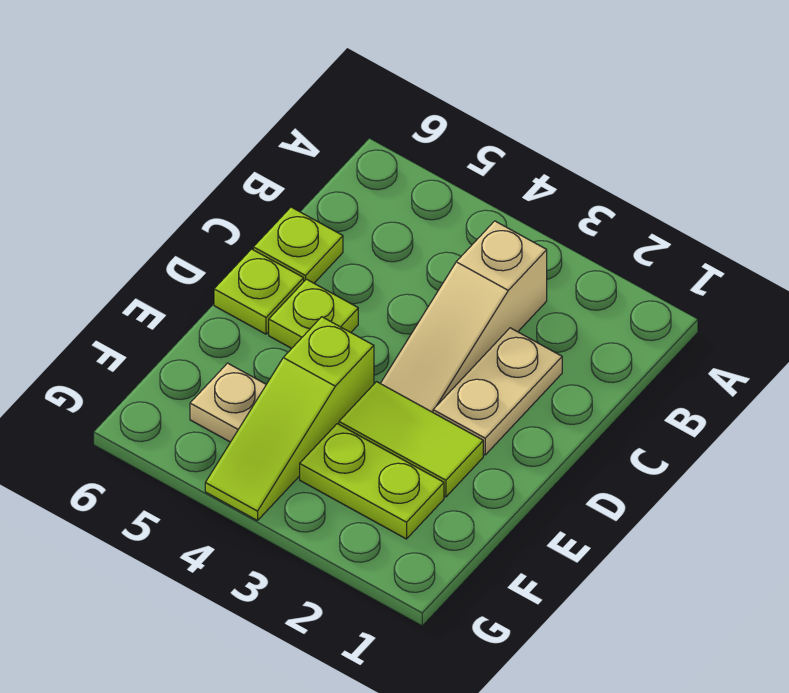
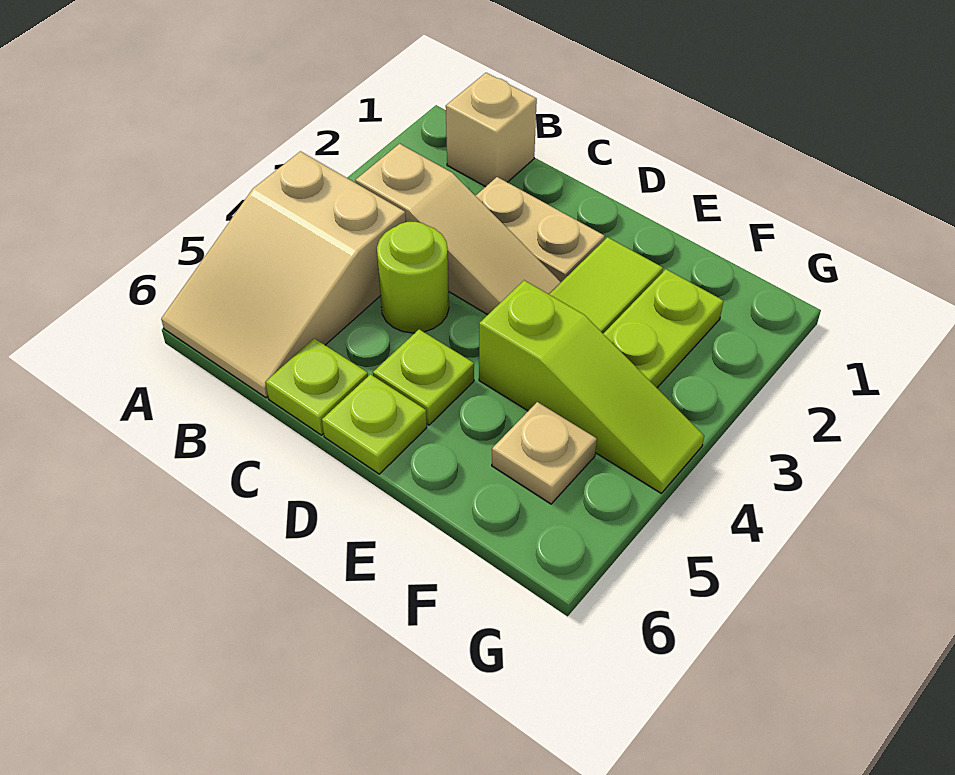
none -> tan slope A4:B6 level 1 top 4
none -> tan brick B1 level 1
none -> lime round brick C4 level 1

